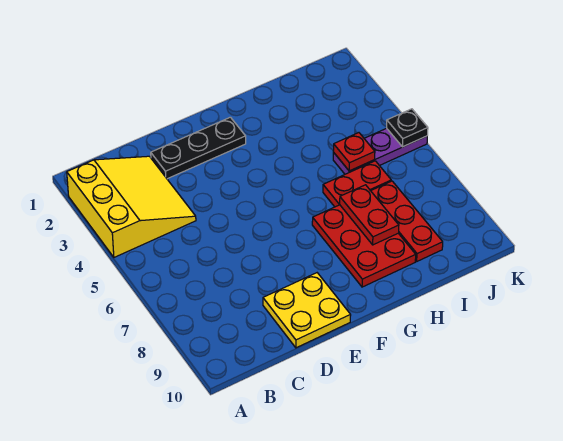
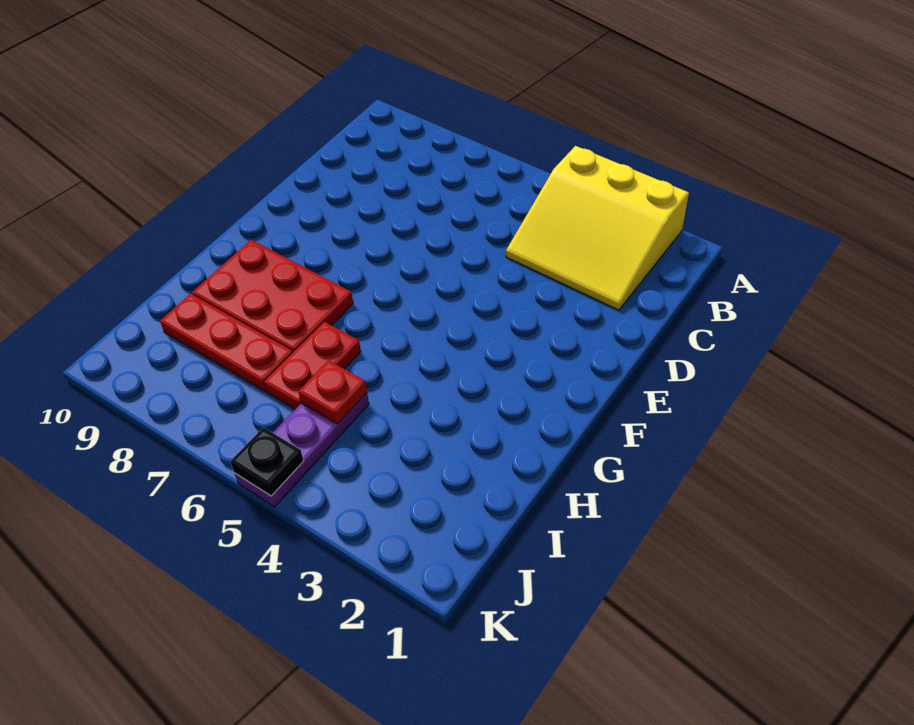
black plate D2:F2 level 1 -> none
yellow plate D9:E10 level 1 -> none
red plate H7:H8 level 2 -> none

